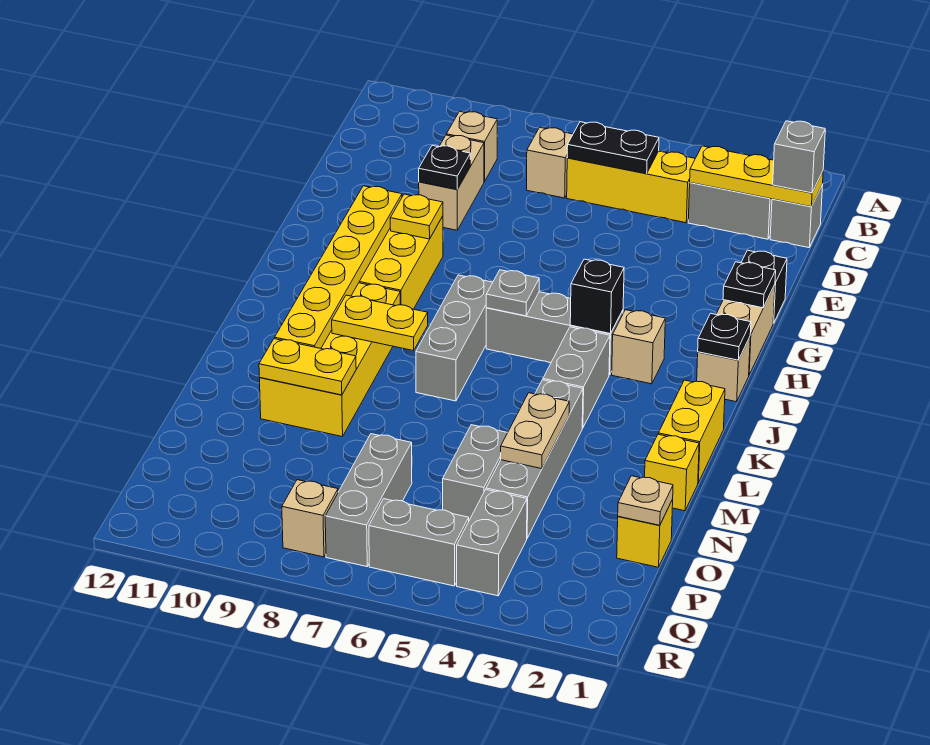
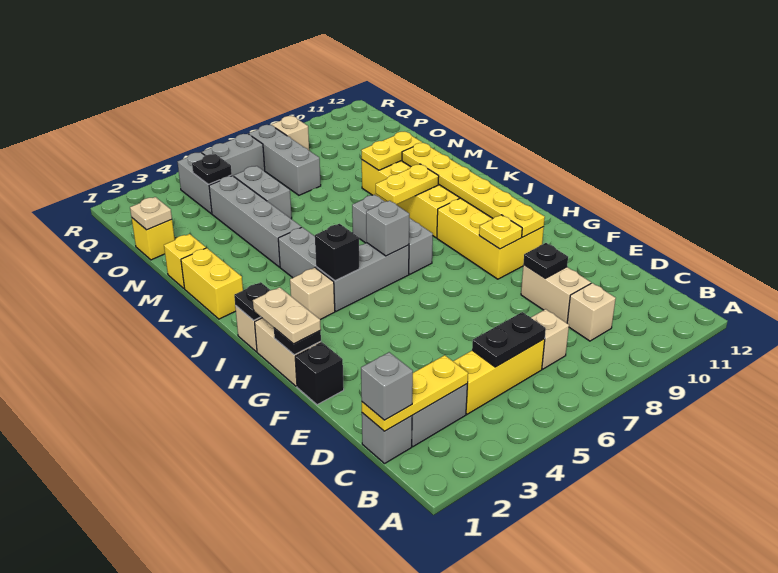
grey plate I6 level 2 -> grey brick I6 level 2
tan plate M4:N4 level 2 -> tan plate G1:H1 level 3
none -> black plate P4 level 2

